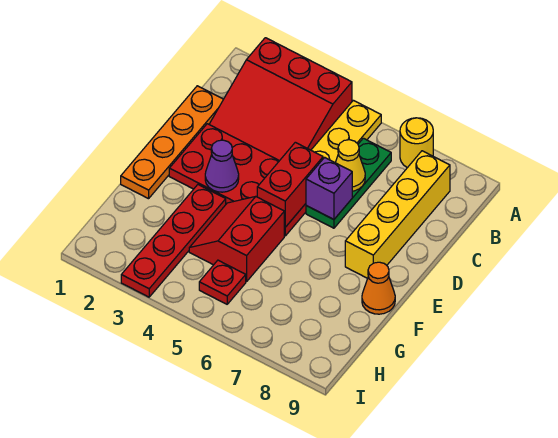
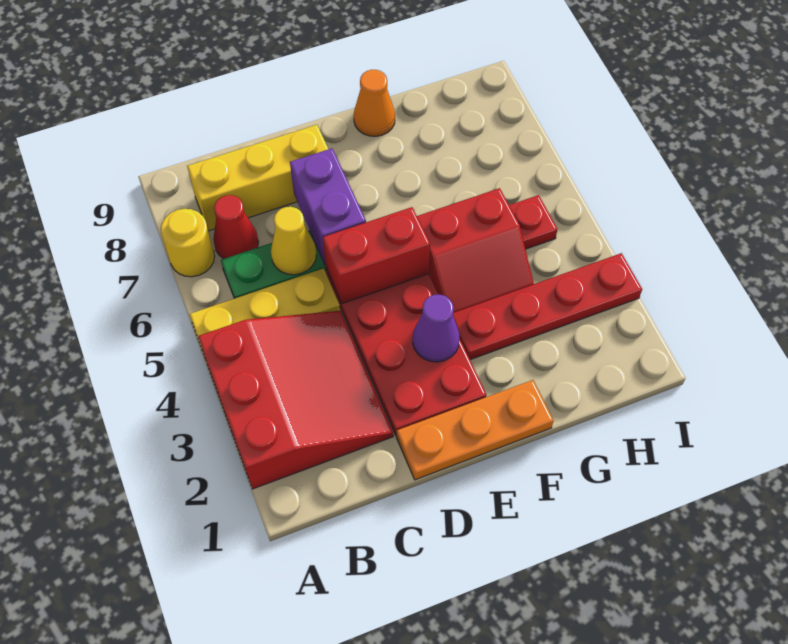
none -> red cone B7 level 1
yellow brick B8:E8 level 1 -> yellow brick B8:D8 level 1
orange plate C1:F1 level 1 -> orange plate D1:F1 level 1
purple brick D6 level 2 -> purple brick D6:D7 level 2

